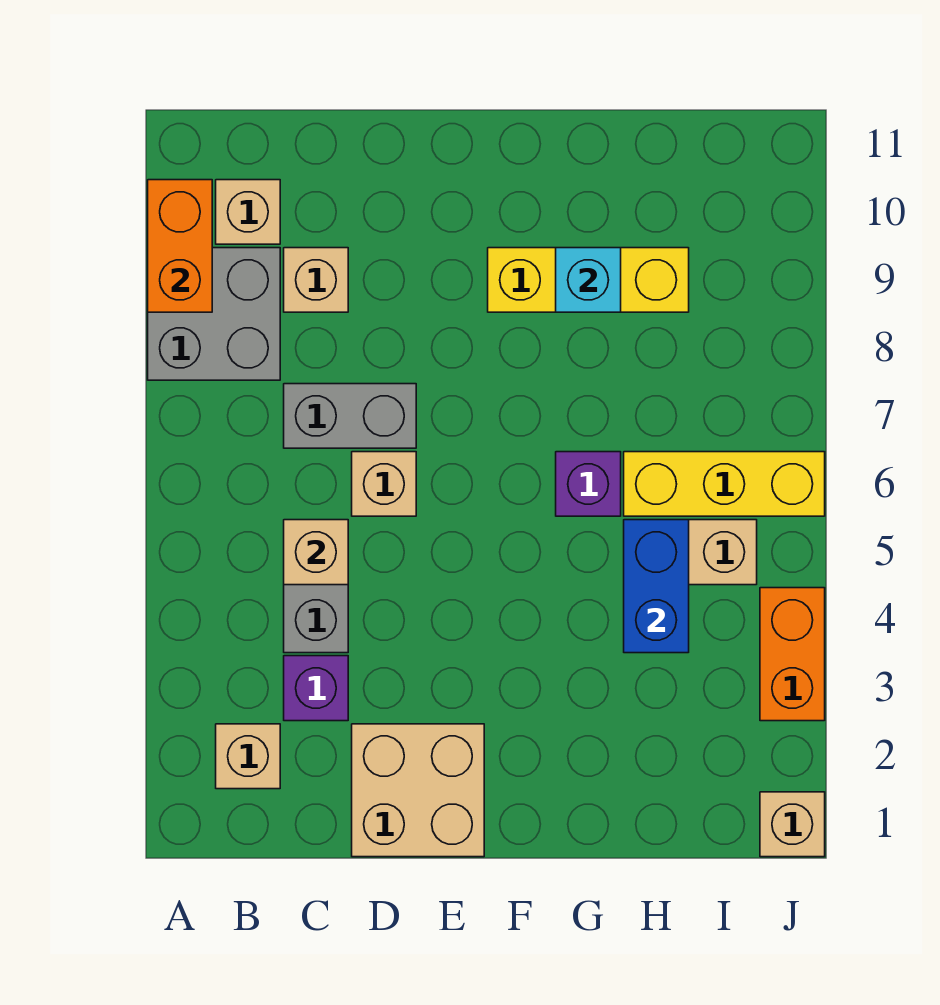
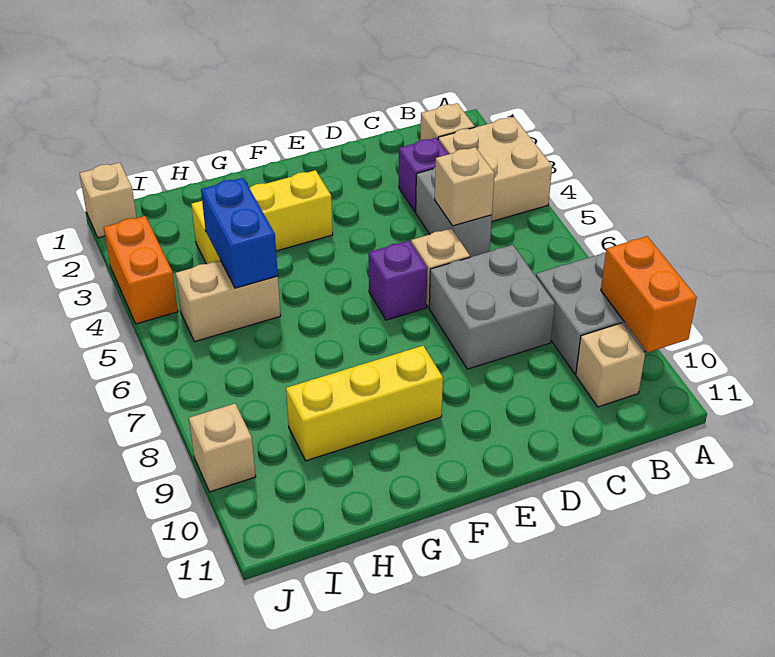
grey brick C7:D7 level 1 -> grey brick C7:D8 level 1
tan brick C9 level 1 -> tan brick J9 level 1
tan brick D1:E2 level 1 -> tan brick A3:B4 level 1
purple brick G6 level 1 -> purple brick E6 level 1
cyan brick G9 level 2 -> none
yellow brick H6:J6 level 1 -> yellow brick F3:H3 level 1

